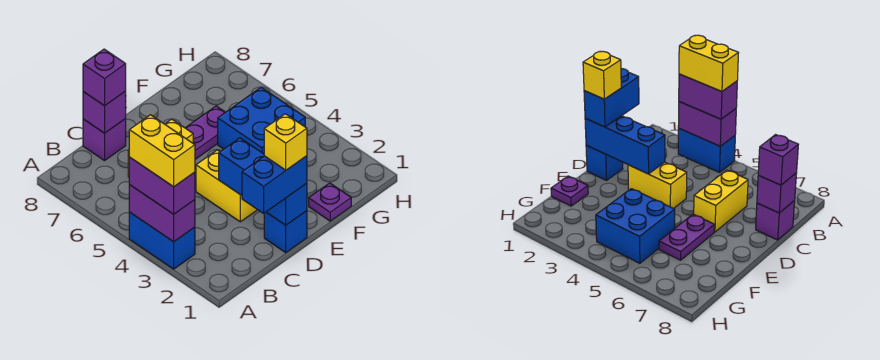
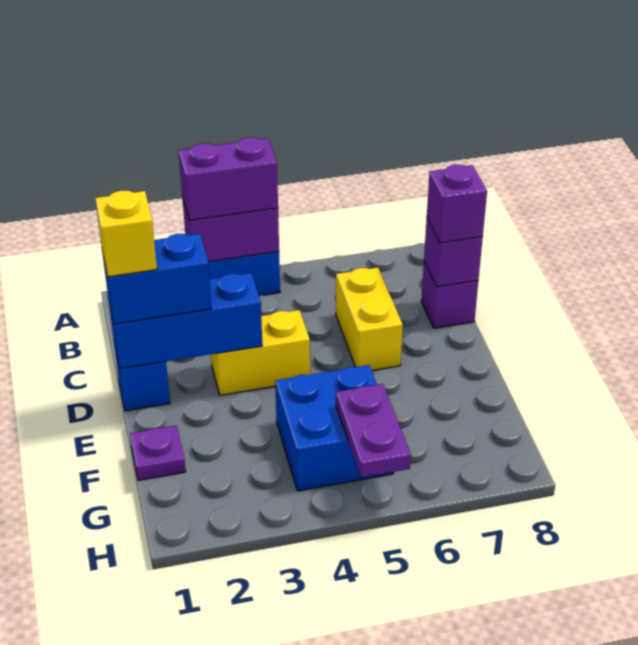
yellow brick A3:A4 level 4 -> none
blue brick C1:D1 level 3 -> blue brick D1:D2 level 3
purple plate E6:F6 level 1 -> purple plate G5:H5 level 2

